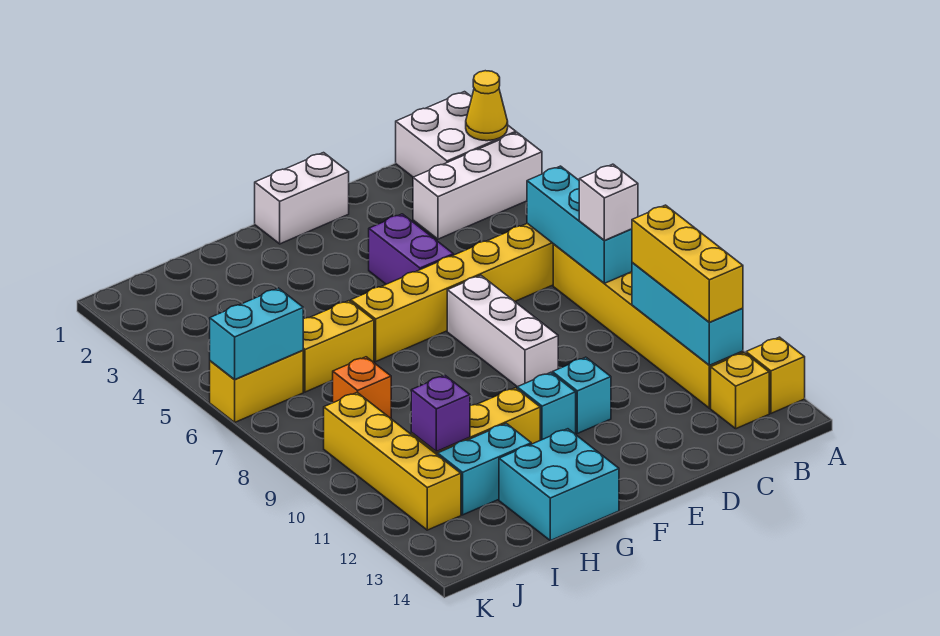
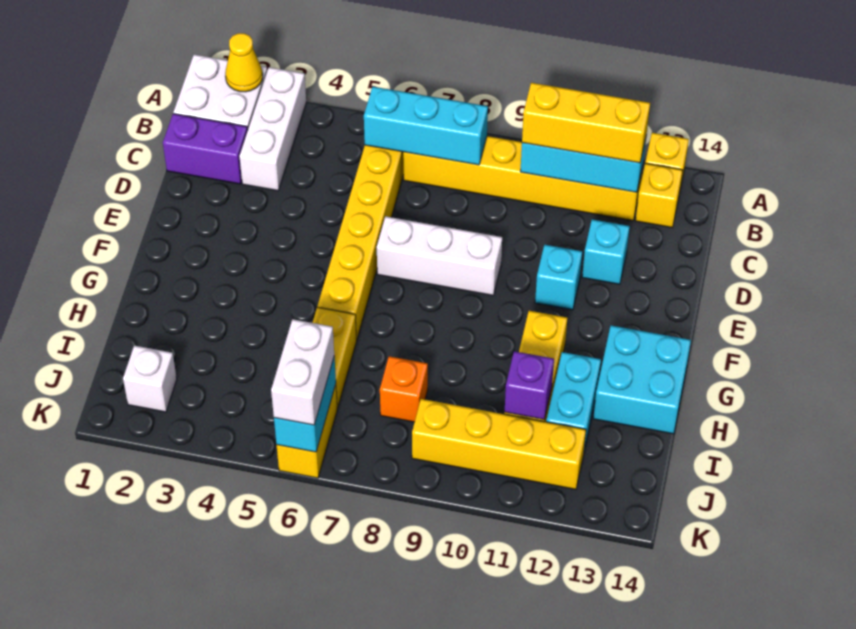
white brick B8 level 3 -> white brick J2 level 1
white brick E1:F1 level 1 -> white brick J6:K6 level 3
purple brick E4:E5 level 1 -> purple brick C1:C2 level 1
cyan brick F11 level 1 -> cyan brick D12 level 1

